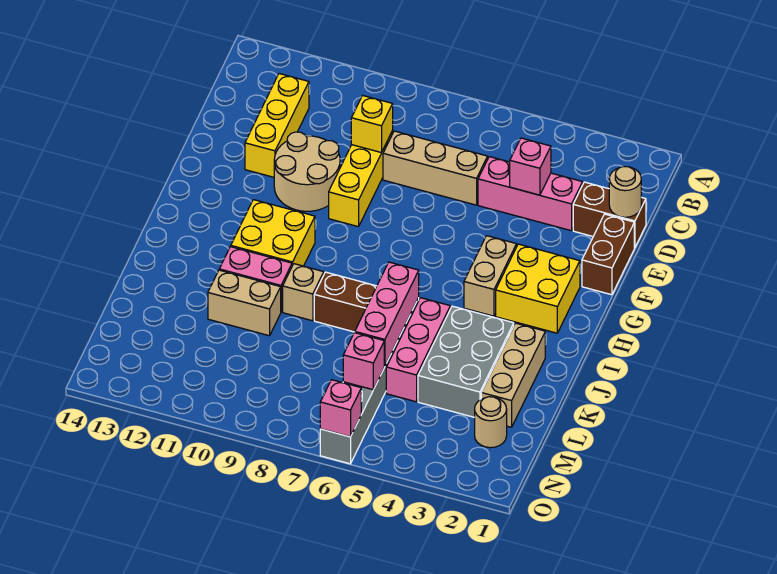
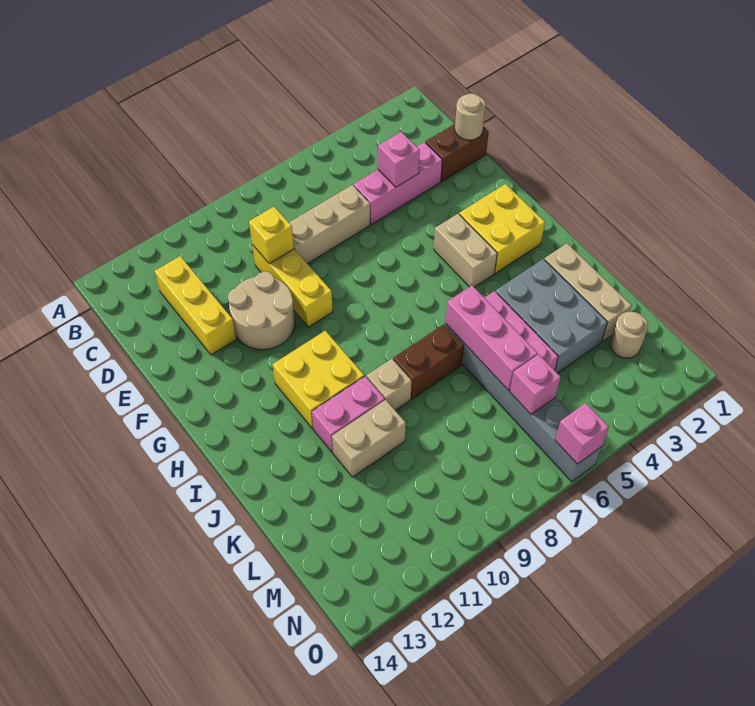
brown brick E1:F1 level 1 -> none

